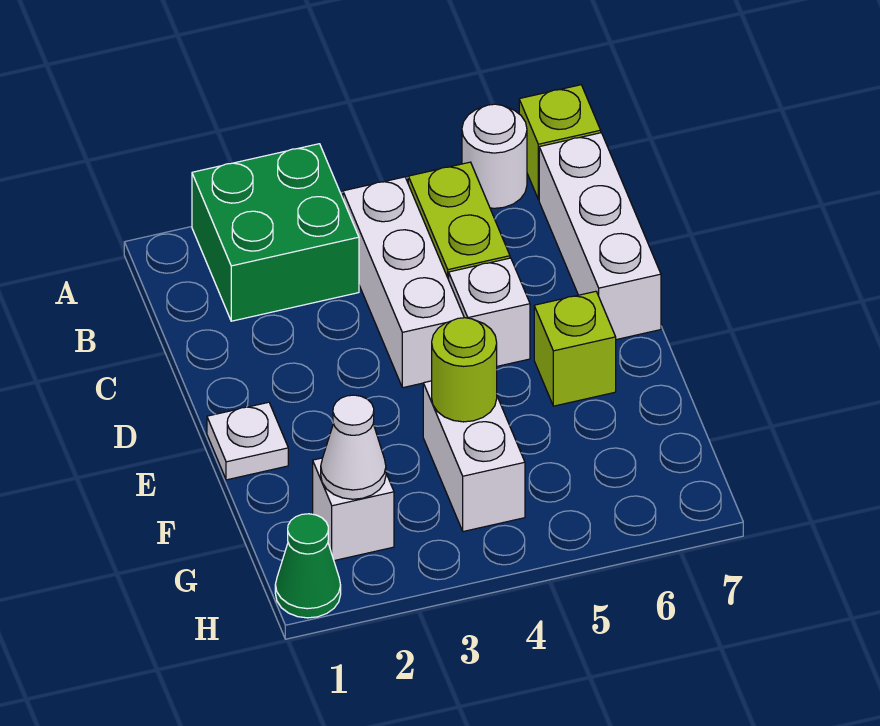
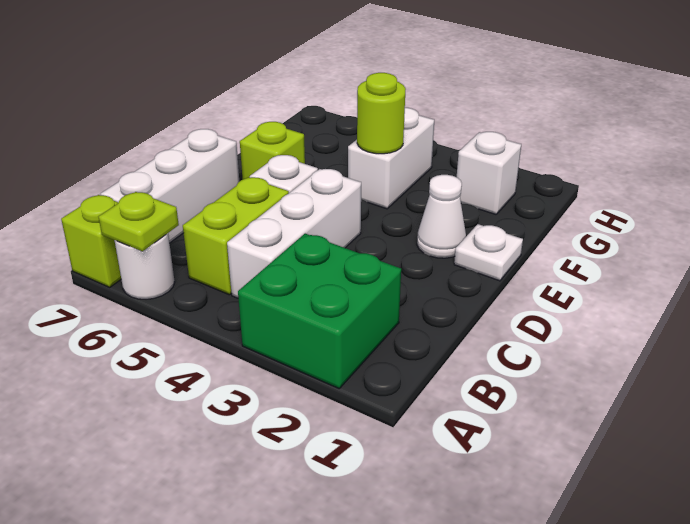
none -> lime plate A6 level 2
white cone G2 level 2 -> white cone E2 level 1
green cone H1 level 1 -> none

